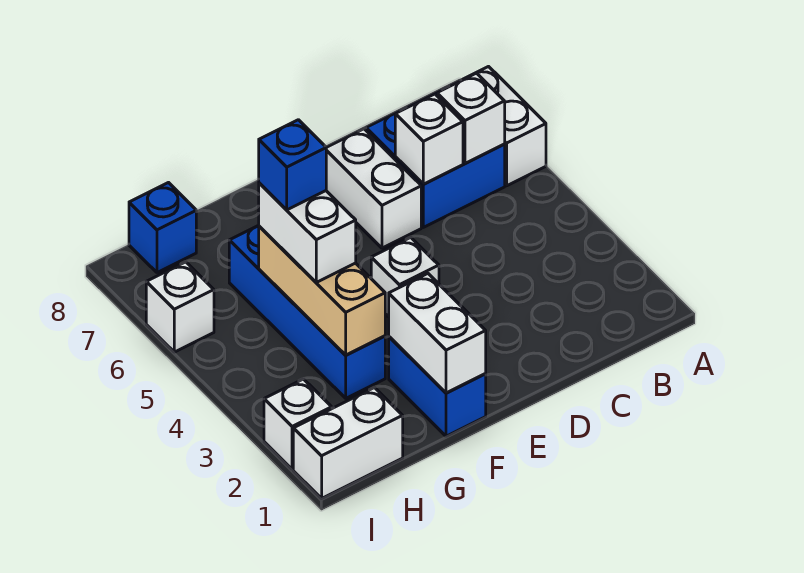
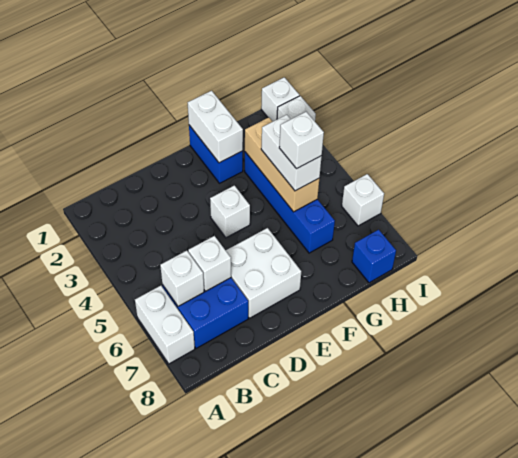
white brick D6:D7 level 1 -> white brick D6:E7 level 1
blue brick G5 level 4 -> white brick G5 level 4
white brick H1:I1 level 1 -> white brick I1 level 1

